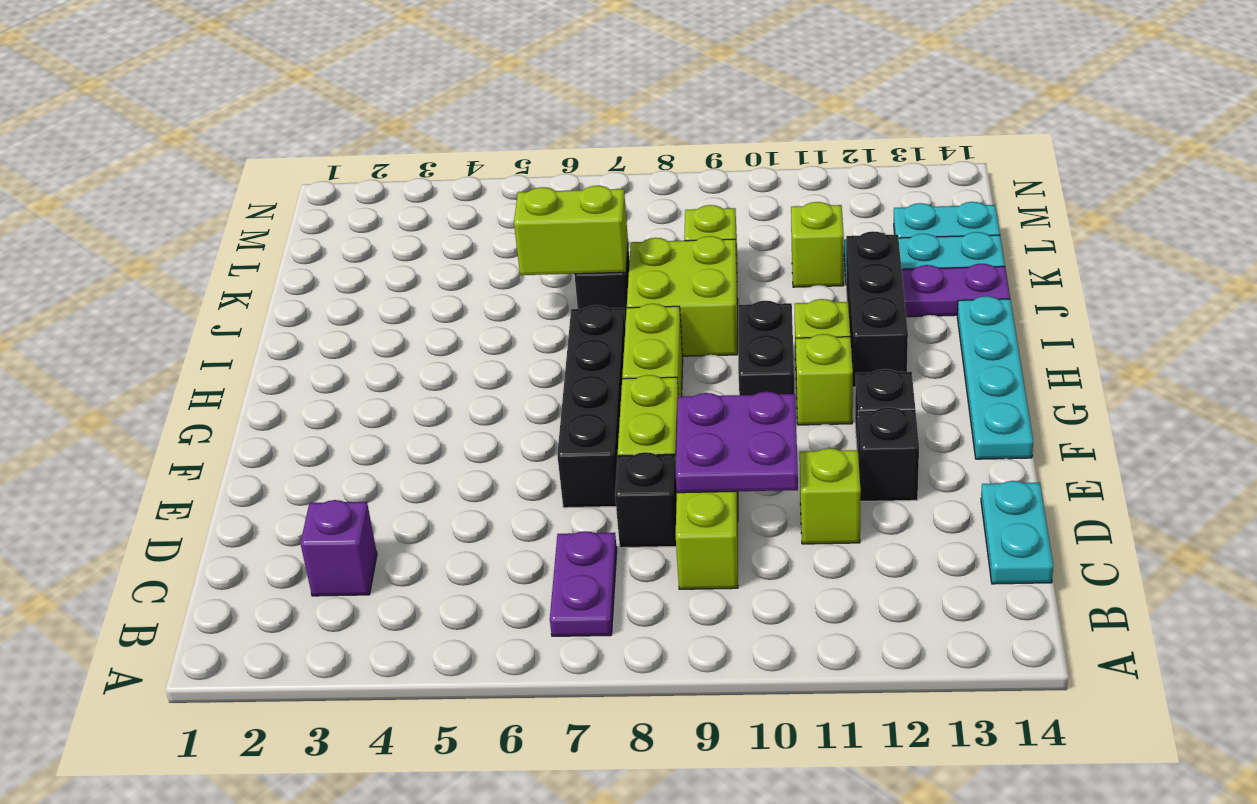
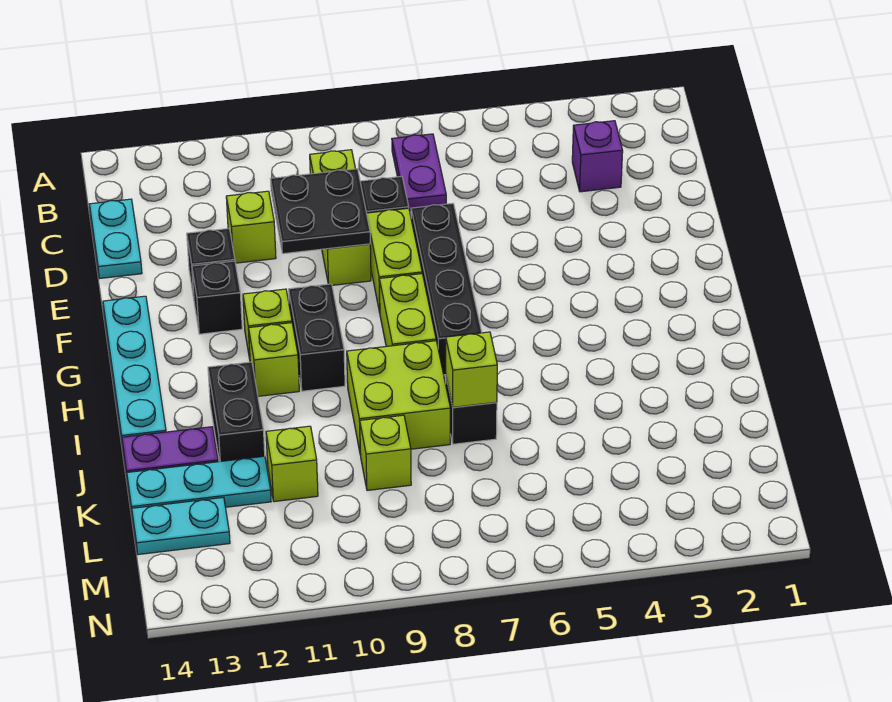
purple plate D9:E10 level 2 -> black plate D9:E10 level 2
black brick H12:J12 level 1 -> black brick I12:J12 level 1
lime brick J6:J7 level 2 -> lime brick J7 level 2

